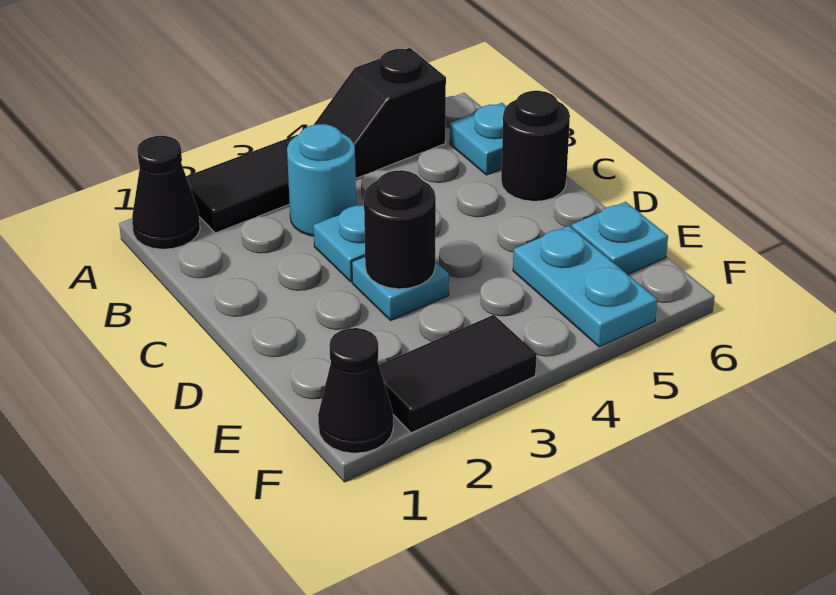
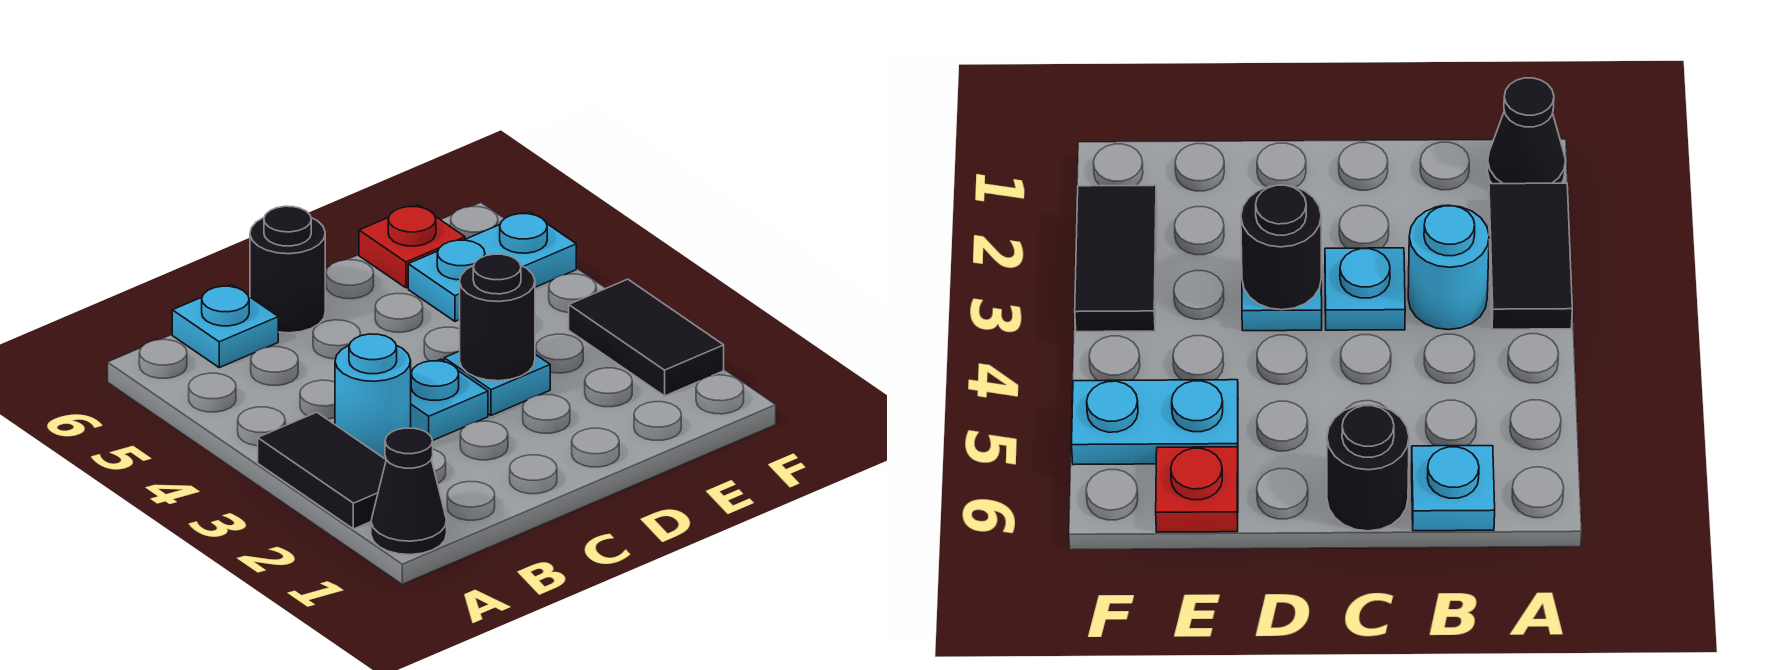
black slope A4:A5 level 1 top 5 -> none
cyan plate E6 level 1 -> red plate E6 level 1
black cone F1 level 1 -> none

